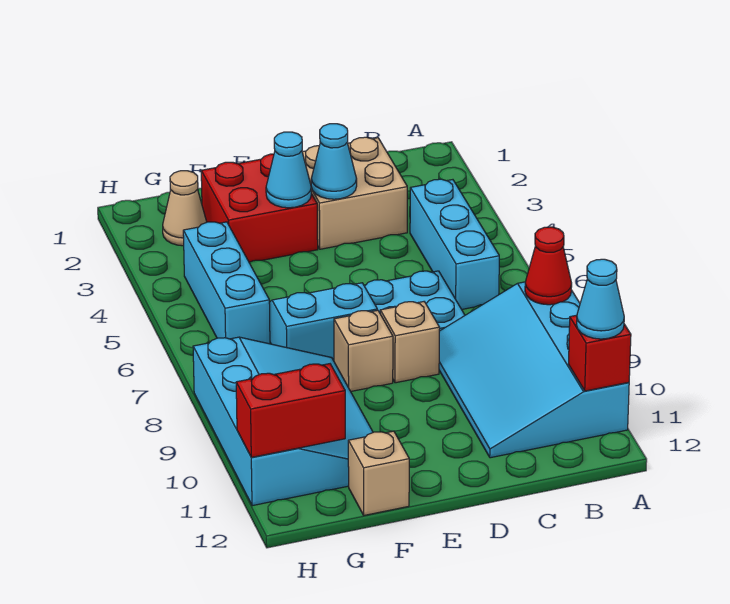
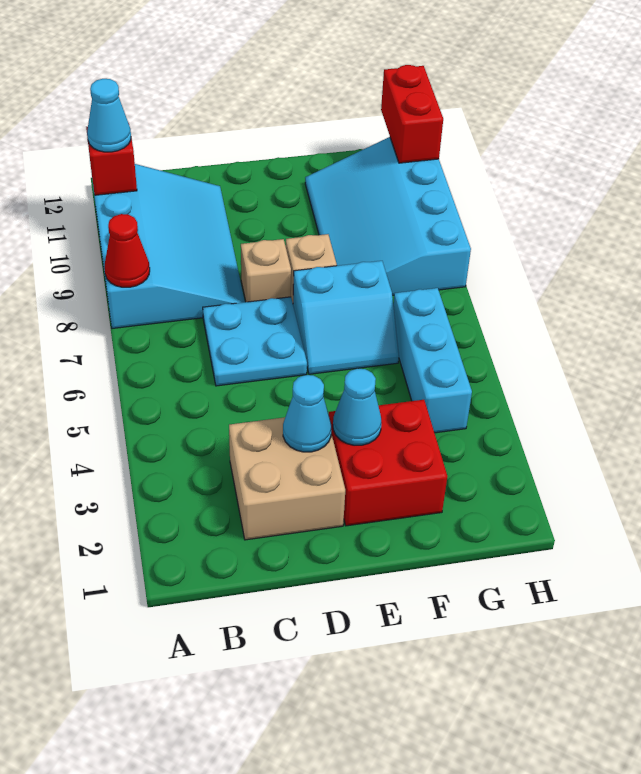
cyan brick B4:B6 level 1 -> none
tan brick F12 level 1 -> none
tan cone G2 level 1 -> none
red brick G11:H11 level 2 -> red brick H11:H12 level 2

